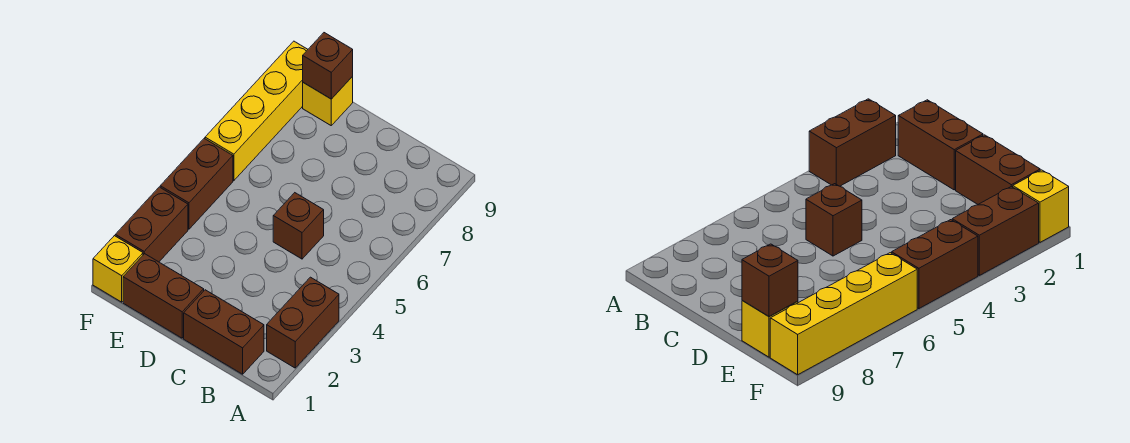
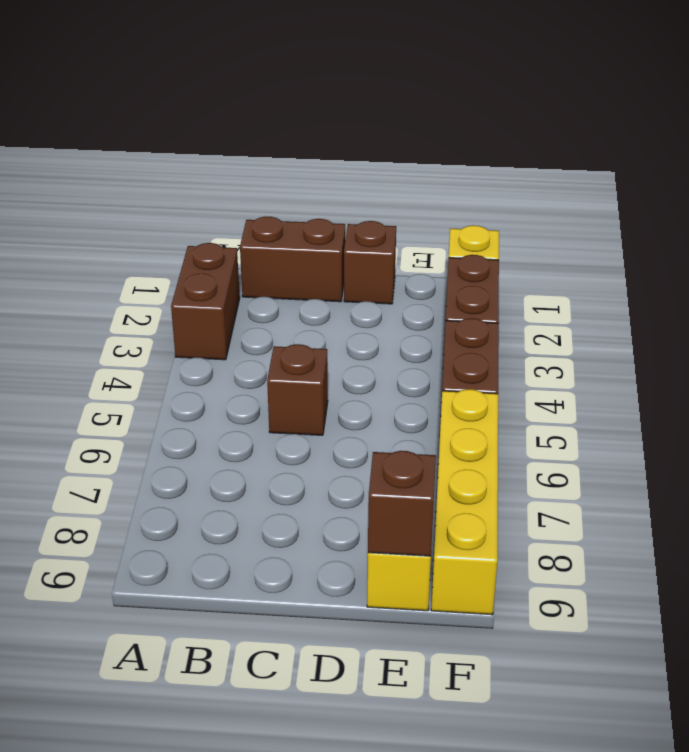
brown brick D1:E1 level 1 -> brown brick D1 level 1

